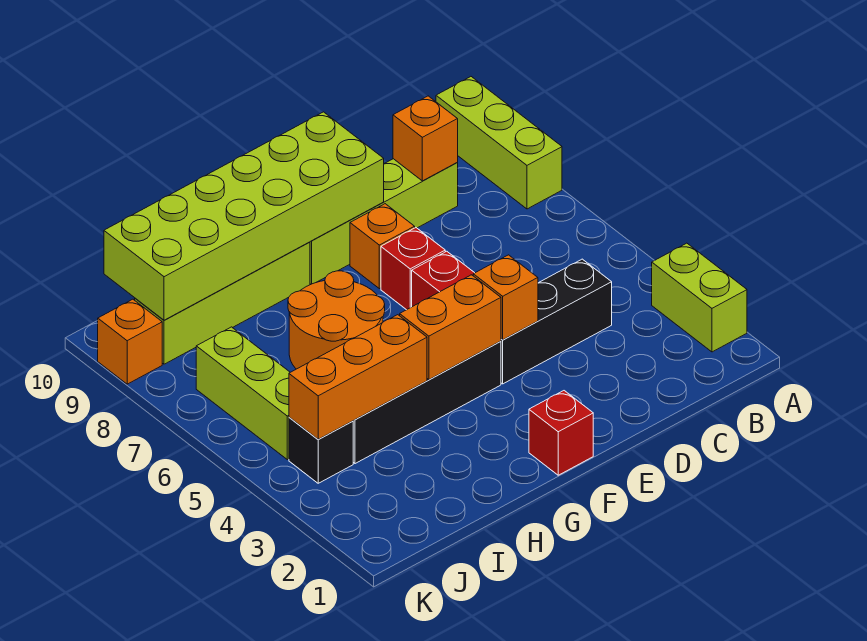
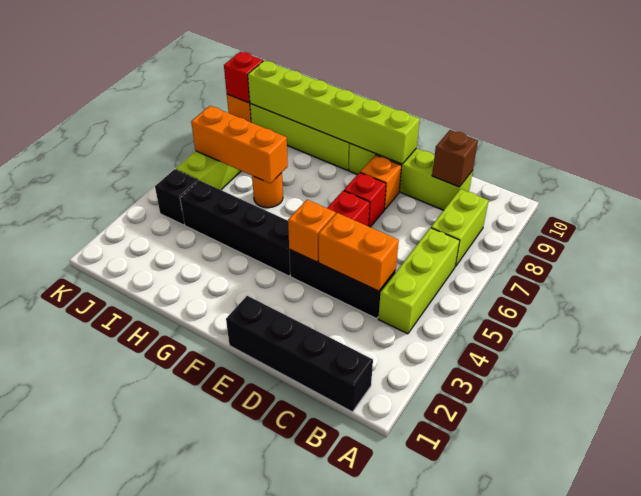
lime brick A2:A3 level 1 -> lime brick B7:B8 level 1
lime brick A8:A10 level 1 -> lime brick B4:B6 level 1
none -> black brick B1:E1 level 1
orange brick C9 level 2 -> brown brick C9 level 2
lime brick E9:J10 level 2 -> lime brick E9:J9 level 2
red brick F1 level 1 -> red brick K9 level 2
orange brick F4:G4 level 2 -> orange brick C4:D4 level 2
orange round brick G6:H7 level 1 -> orange round brick H6 level 1
orange brick H4:J4 level 2 -> orange brick H6:J6 level 2

